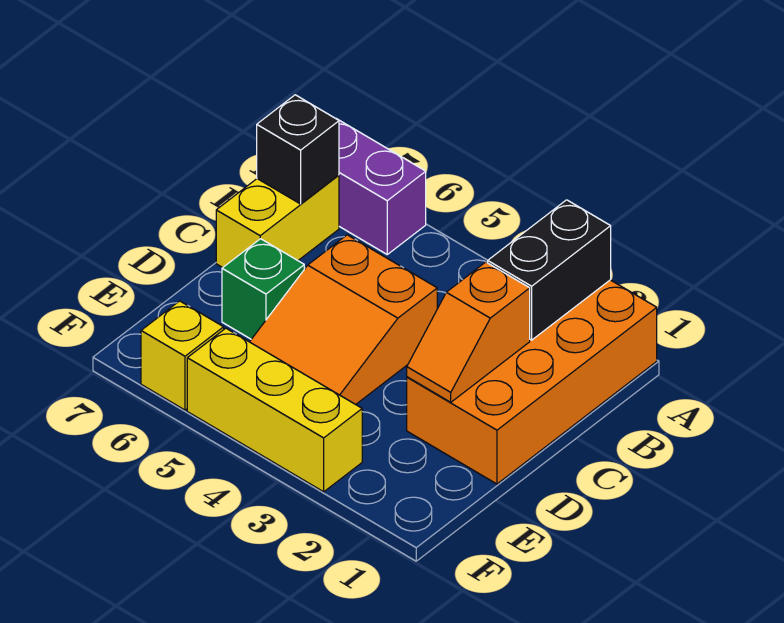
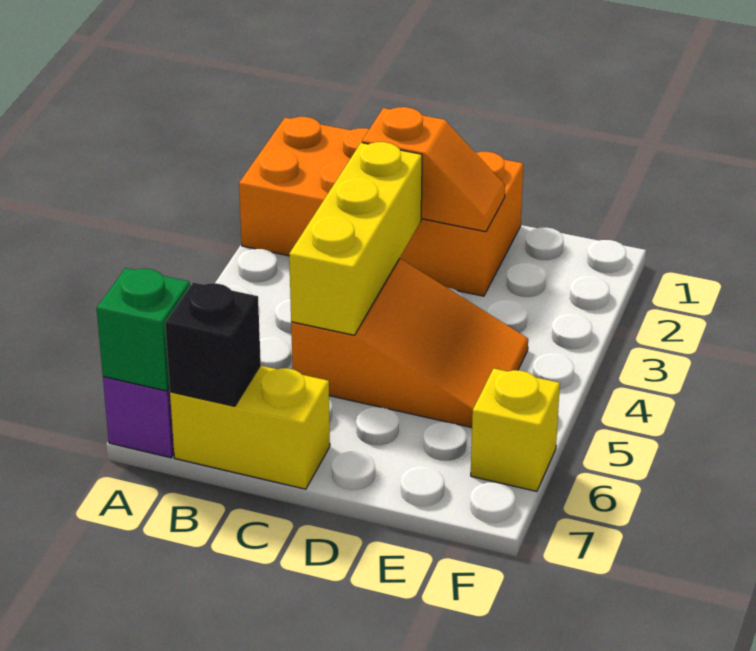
black brick A2:B2 level 2 -> none
green brick D6 level 1 -> green brick A7 level 2
yellow brick F3:F5 level 1 -> yellow brick C3:C5 level 2

